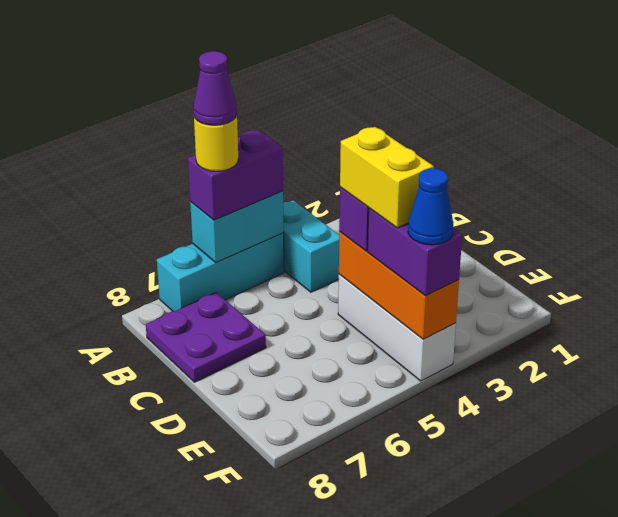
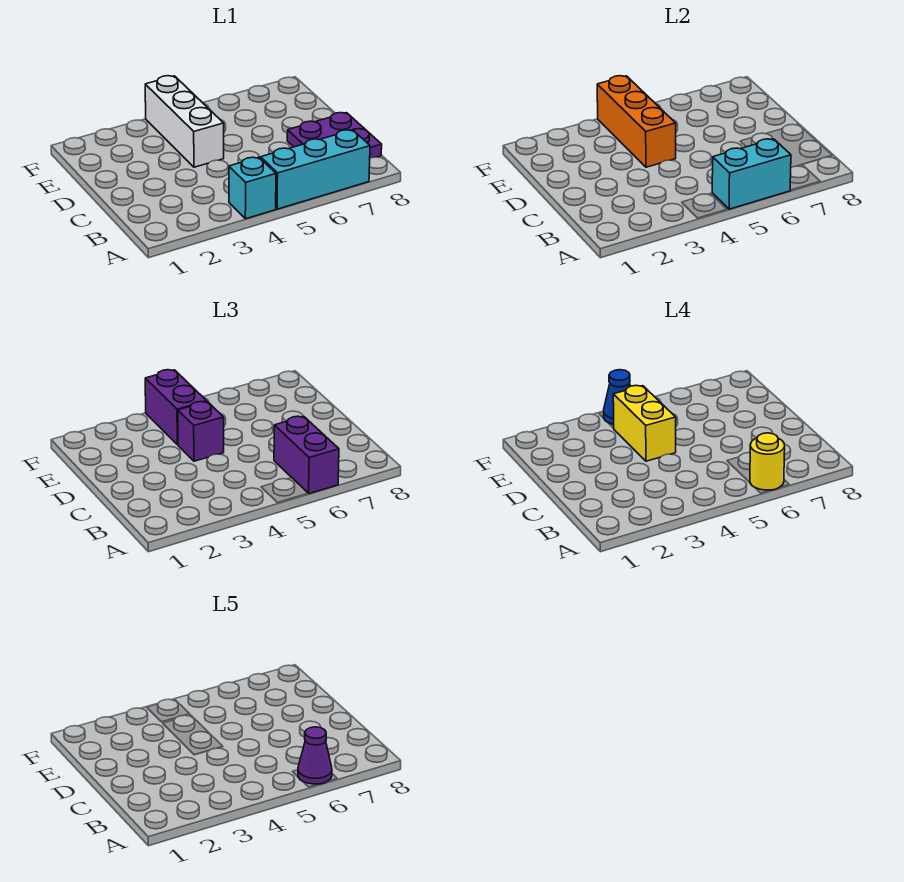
cyan brick A4:B4 level 1 -> cyan brick A4 level 1
purple brick A5:A6 level 3 -> purple brick A6:B6 level 3

